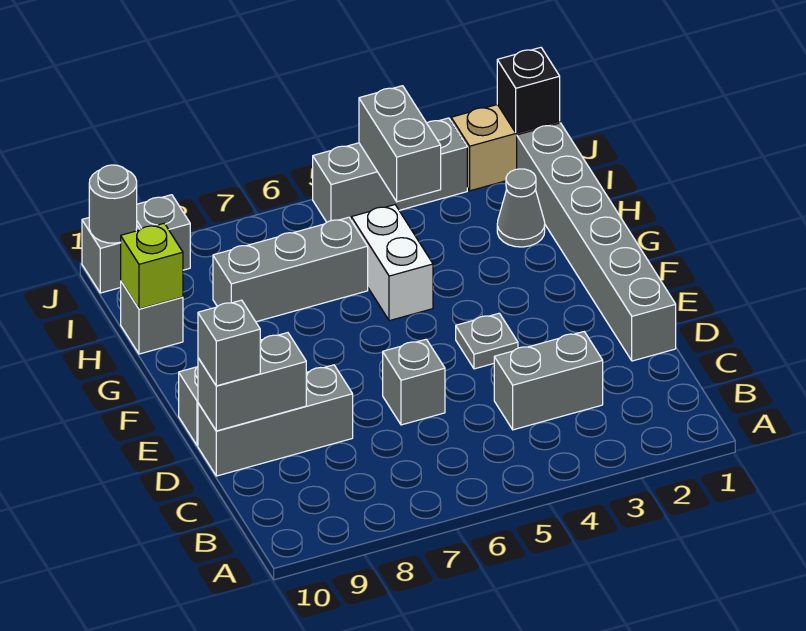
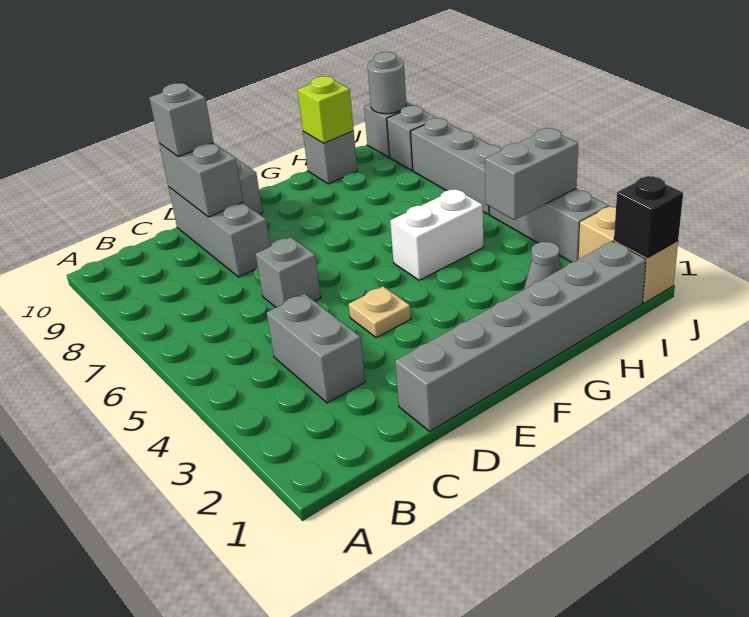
grey plate E4 level 1 -> tan plate E4 level 1
grey brick H6:H8 level 1 -> grey brick J6:J8 level 1

